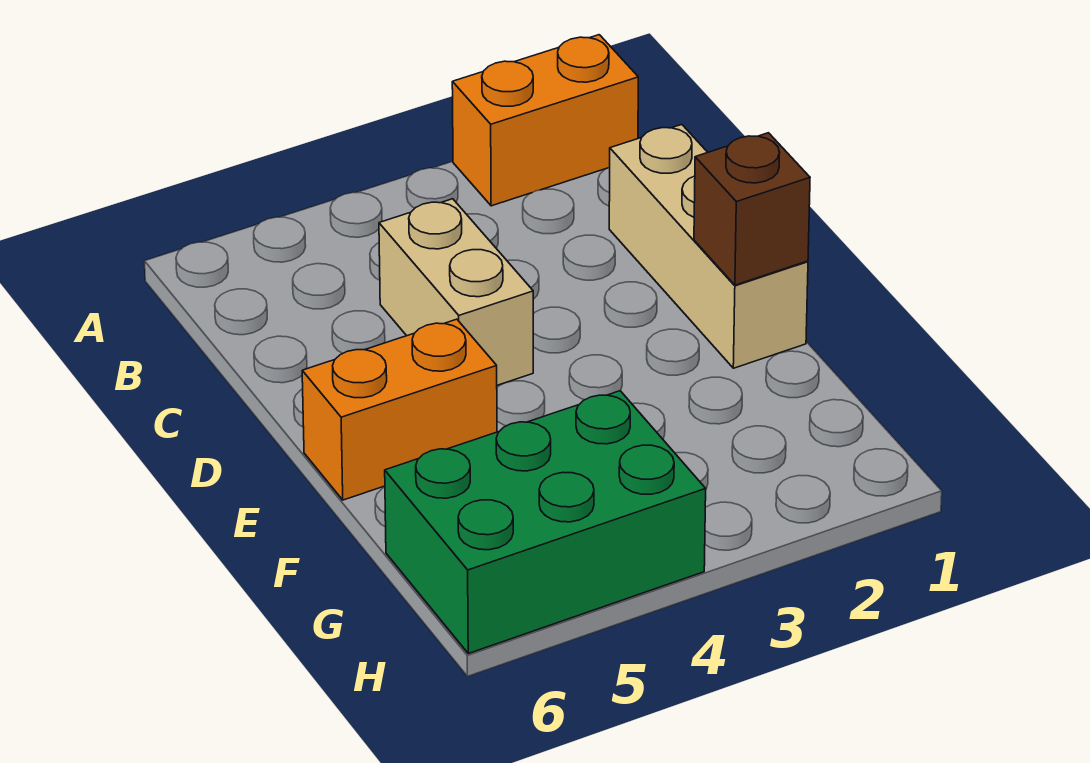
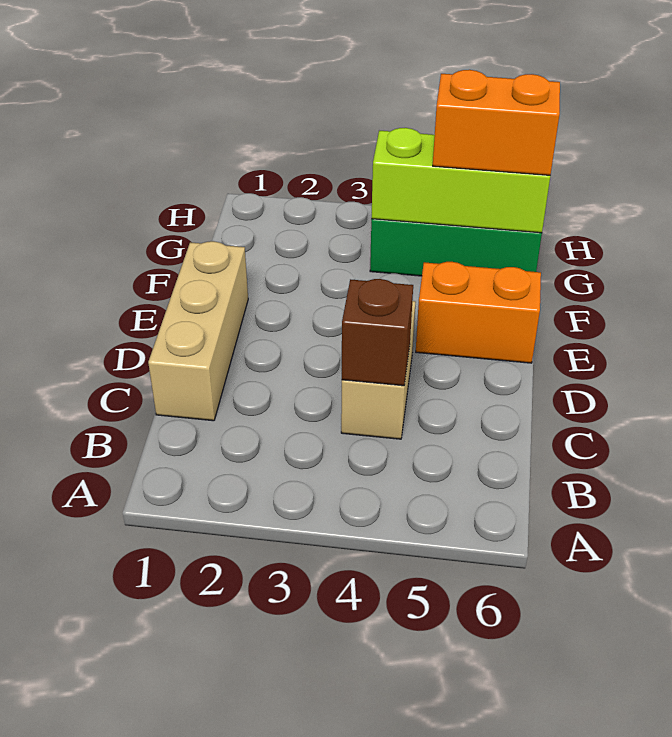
orange brick A1:A2 level 1 -> orange brick G5:G6 level 3
brown brick E1 level 2 -> brown brick C4 level 2
none -> lime brick G4:G6 level 2

